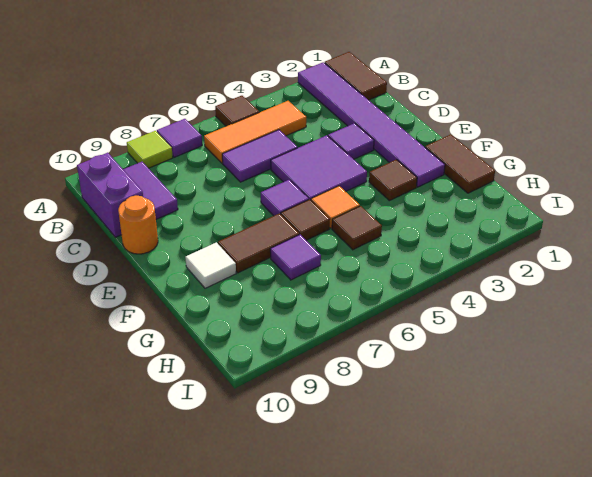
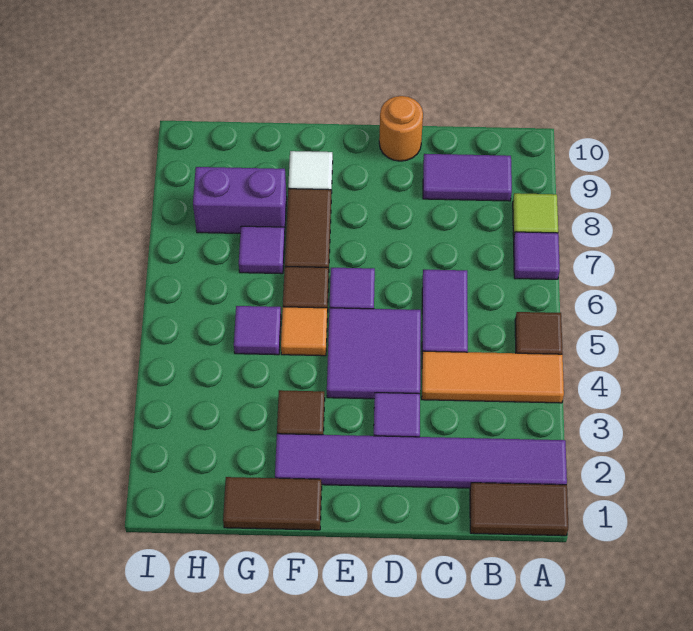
orange tile B4:B6 level 1 -> orange tile A4:C4 level 1
purple brick B10:C10 level 1 -> purple brick G8:H8 level 1
brown tile G5 level 1 -> purple tile G5 level 1

